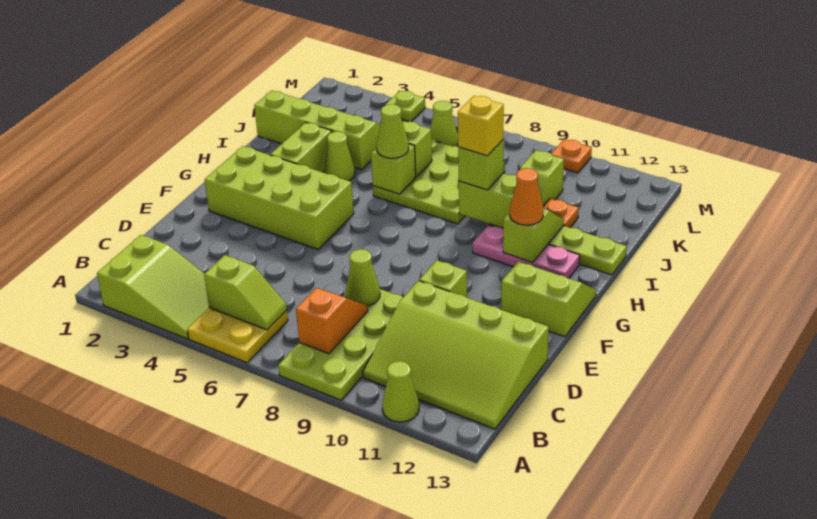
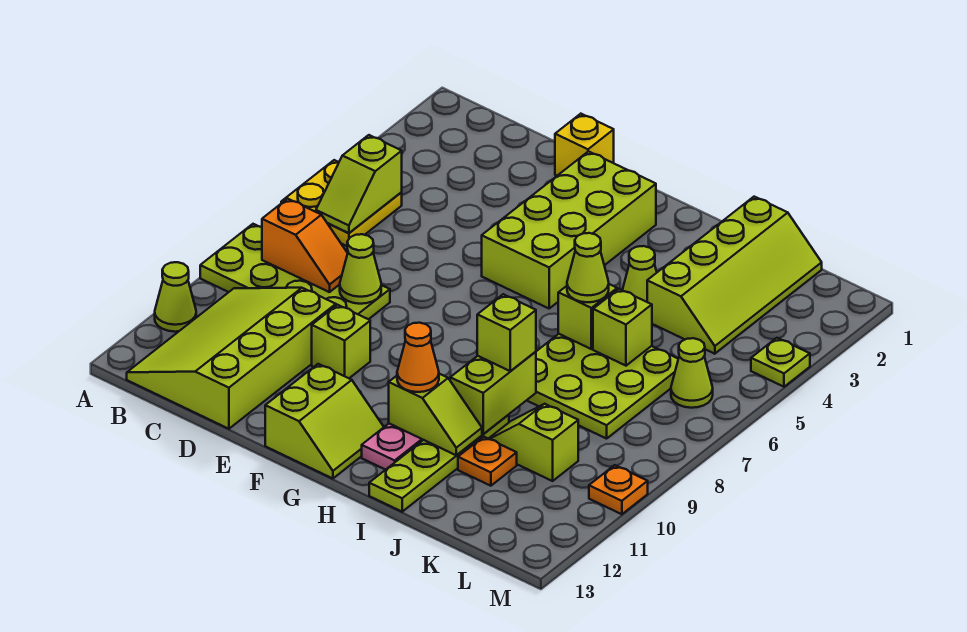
lime slope A2:B4 level 1 top 2 -> none
lime brick H3:I3 level 1 -> none
yellow brick I9 level 4 -> yellow brick E1 level 1

